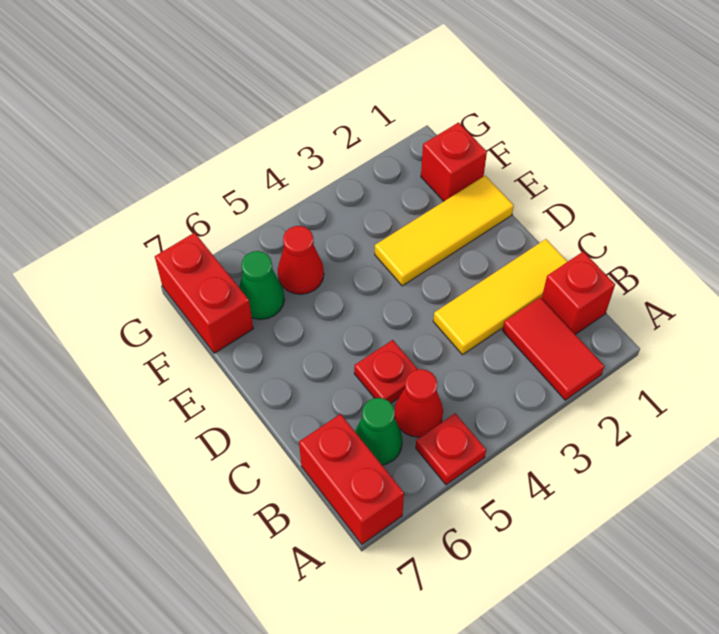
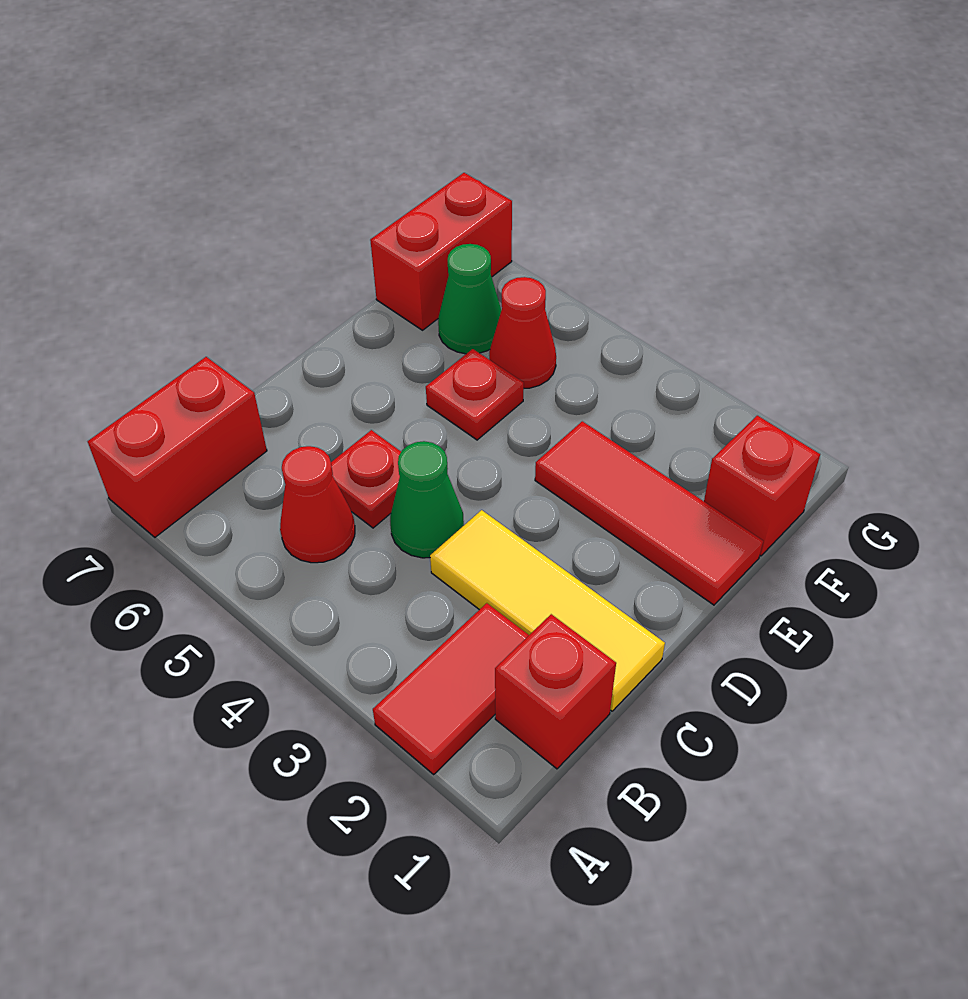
red plate A5 level 1 -> red plate E5 level 1
green cone B6 level 1 -> green cone C4 level 1
yellow tile E1:E3 level 1 -> red tile E1:E3 level 1

